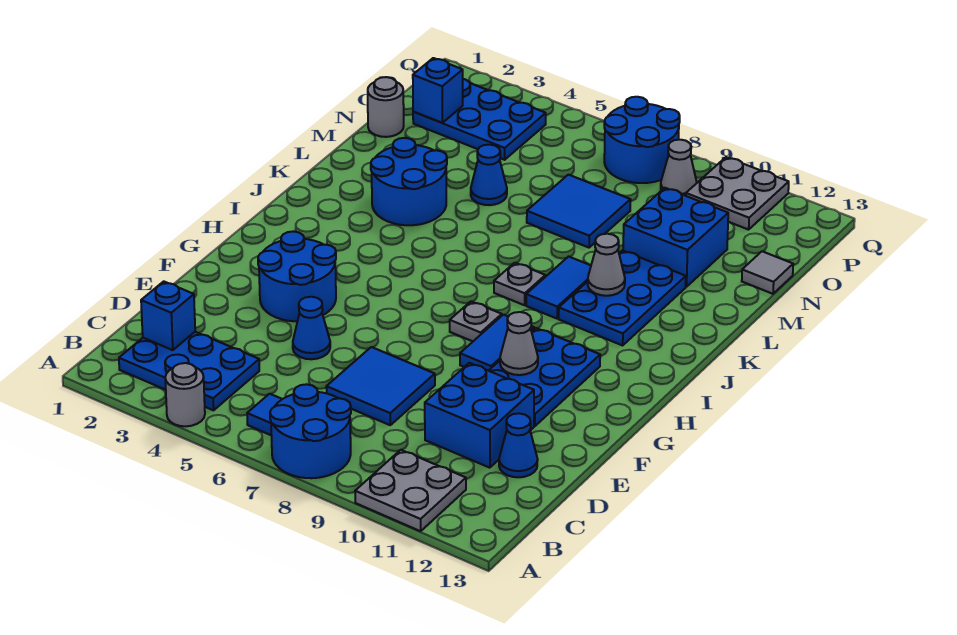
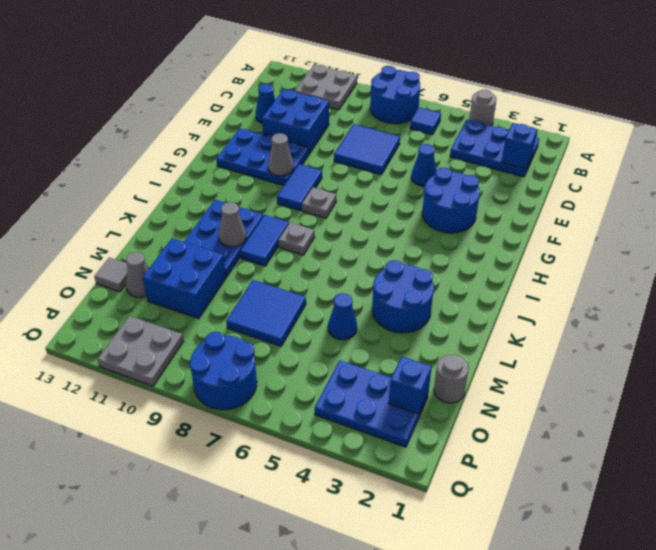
blue plate F10:H11 level 1 -> blue plate F10:G12 level 1
grey cone P9 level 1 -> grey cone N12 level 1

